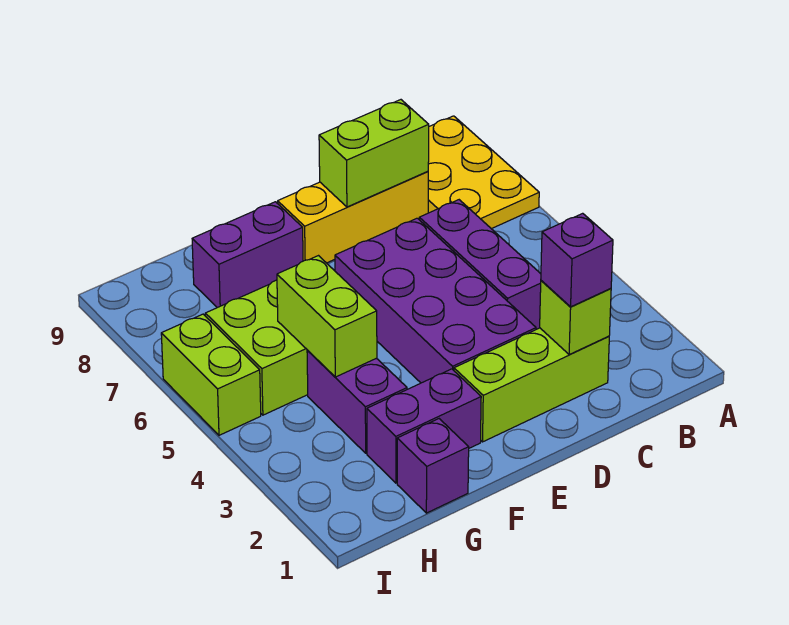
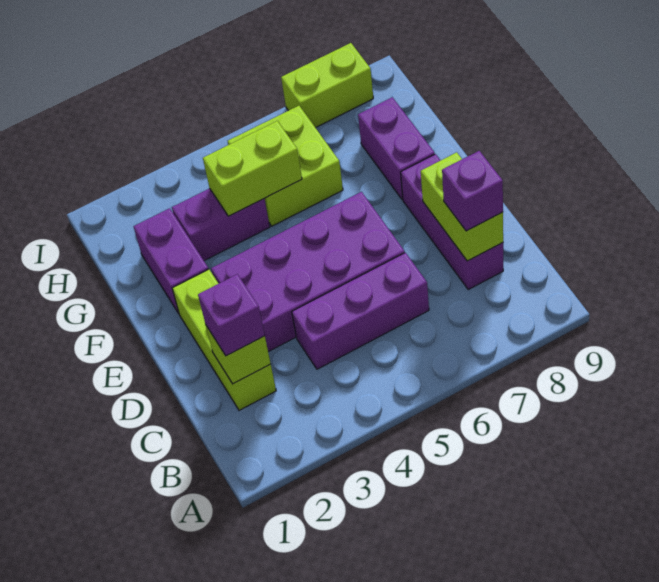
yellow plate A7:B9 level 1 -> none
yellow brick C8:E8 level 1 -> purple brick C8:E8 level 1
purple brick G1 level 1 -> purple brick C8 level 3
lime brick I5:I6 level 1 -> lime brick I7:I8 level 1

